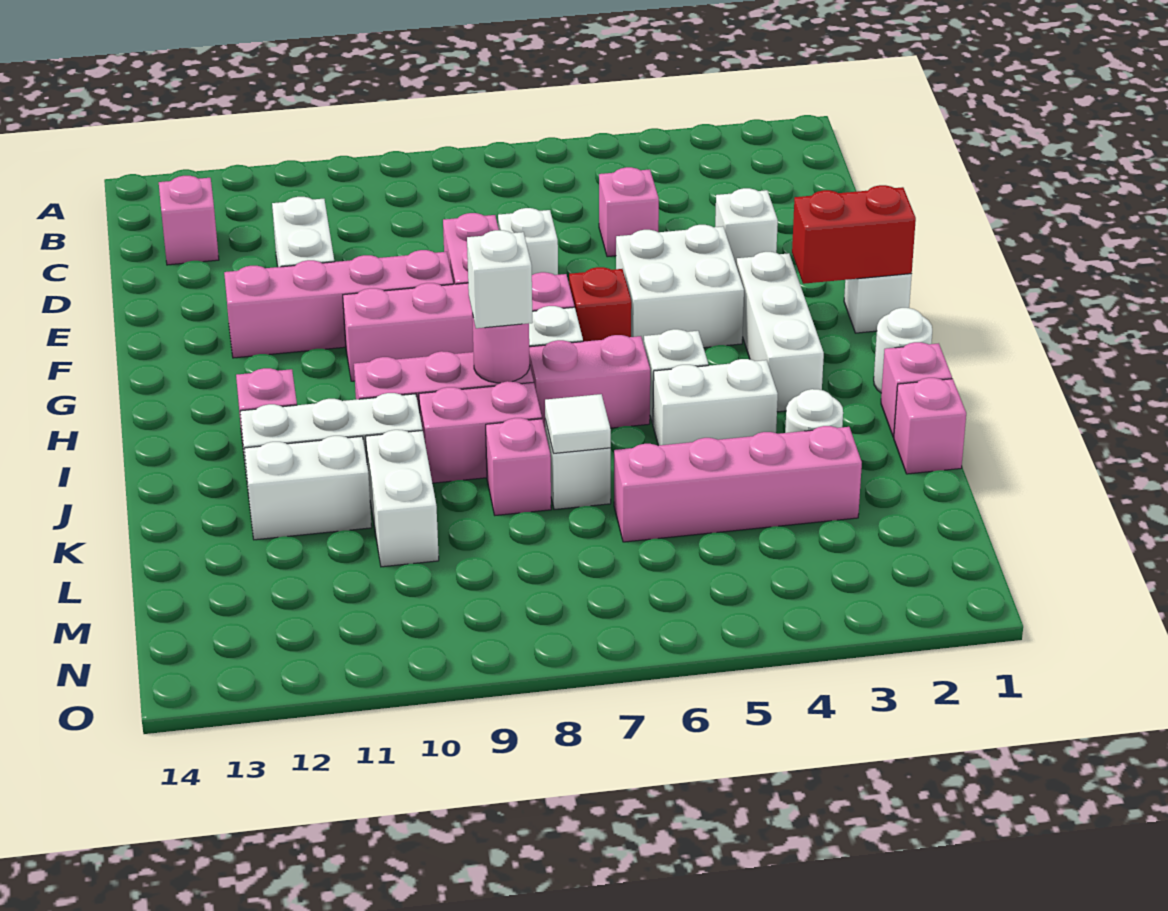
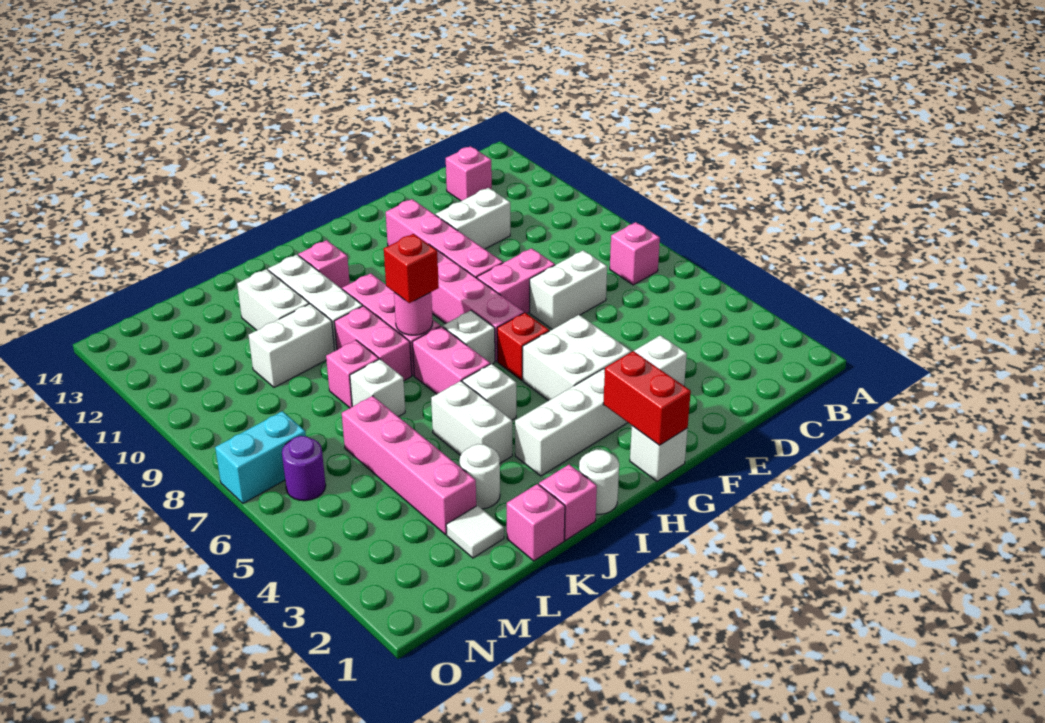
pink brick D5 level 1 -> pink brick B7 level 1
white brick E7 level 1 -> white brick D7:E7 level 1
white brick I8 level 3 -> red brick I8 level 3
white tile K7 level 2 -> white tile L2 level 1
none -> purple round brick N6 level 1
none -> cyan brick N7:O7 level 1

